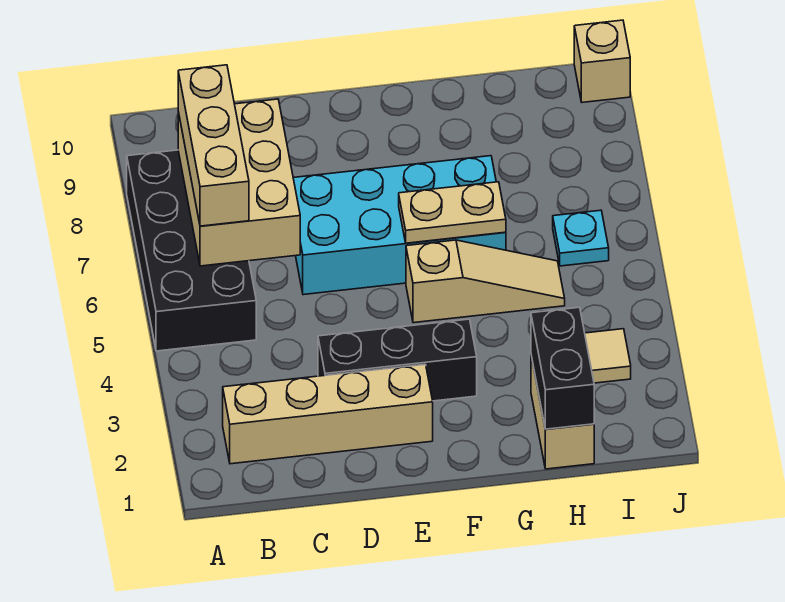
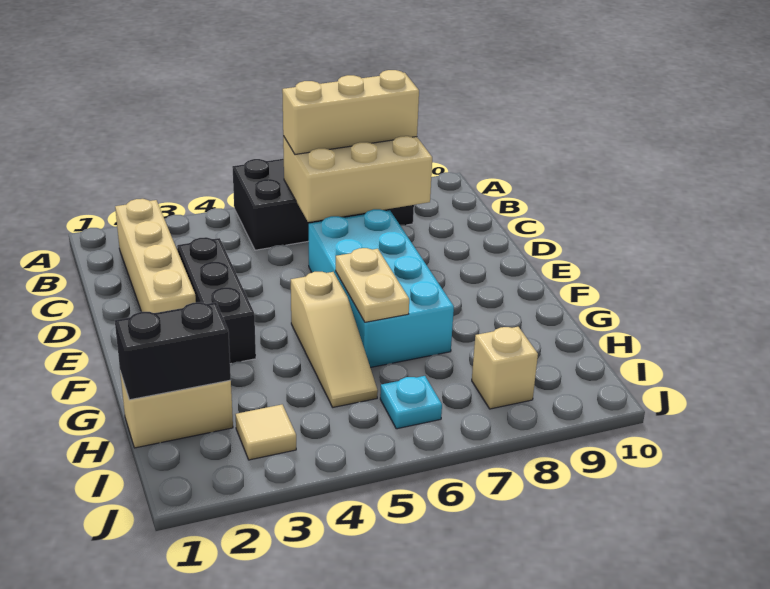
tan brick J10 level 1 -> tan brick I8 level 1

